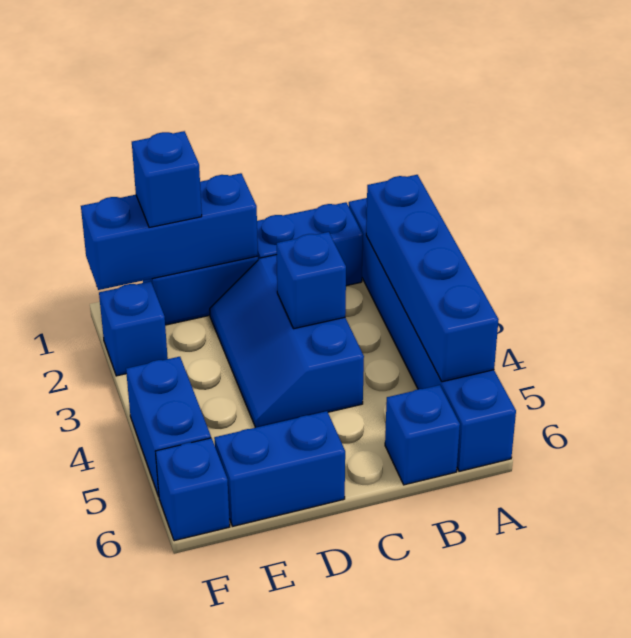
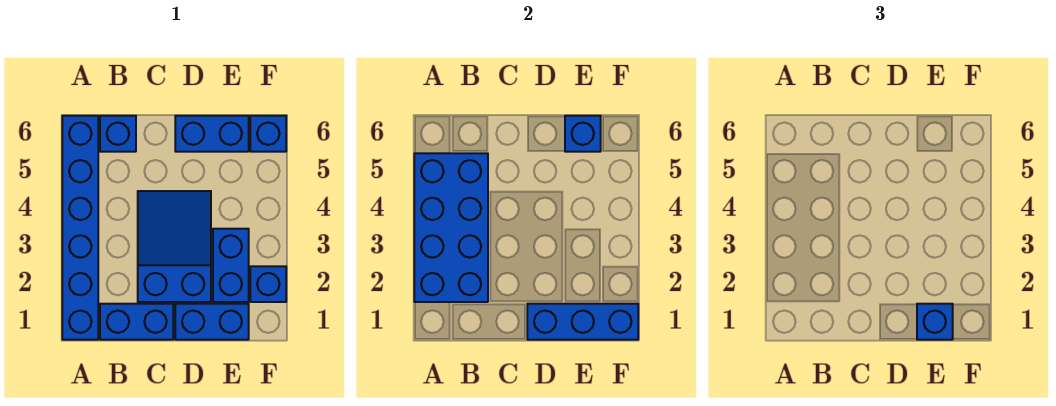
blue brick A2:A5 level 2 -> blue brick A2:B5 level 2
blue slope C2:D4 level 1 top C -> blue slope C2:D4 level 1 top 2
blue brick C3 level 2 -> blue brick E6 level 2
blue brick F4:F5 level 1 -> blue brick E2:E3 level 1

